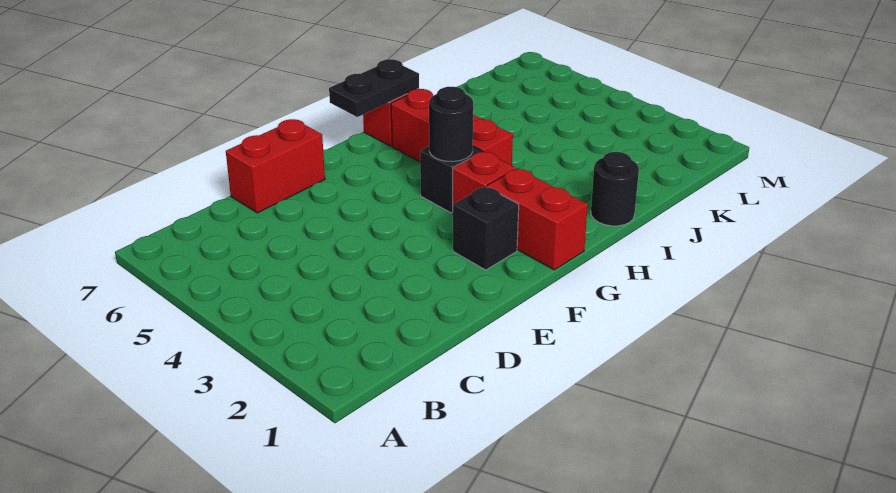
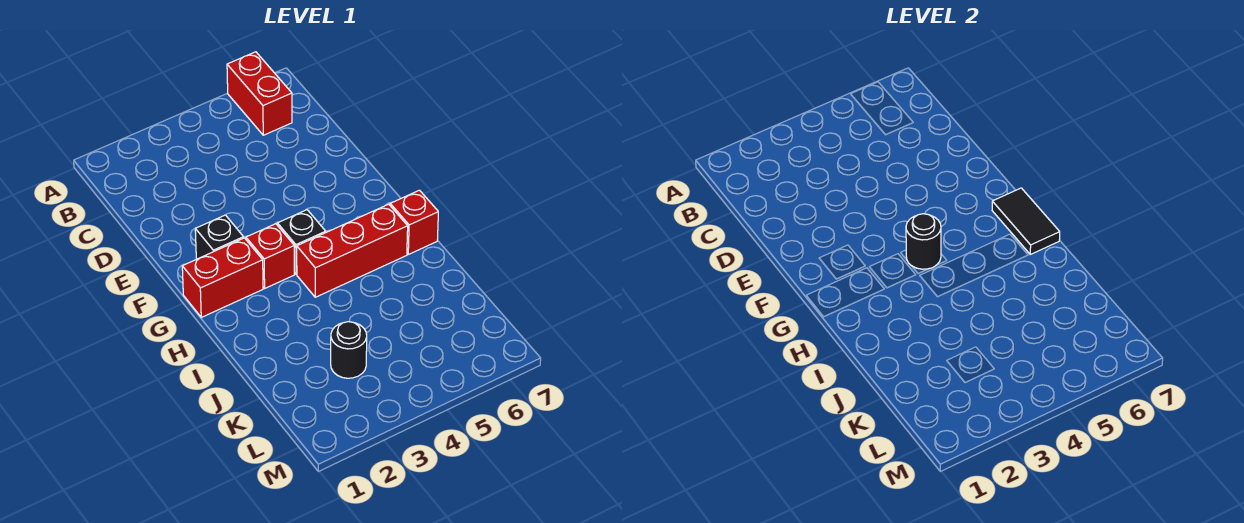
red brick D7:E7 level 1 -> red brick A6:B6 level 1
black plate G7:H7 level 2 -> black tile G7:H7 level 2
black round brick I1 level 1 -> black round brick K3 level 1

